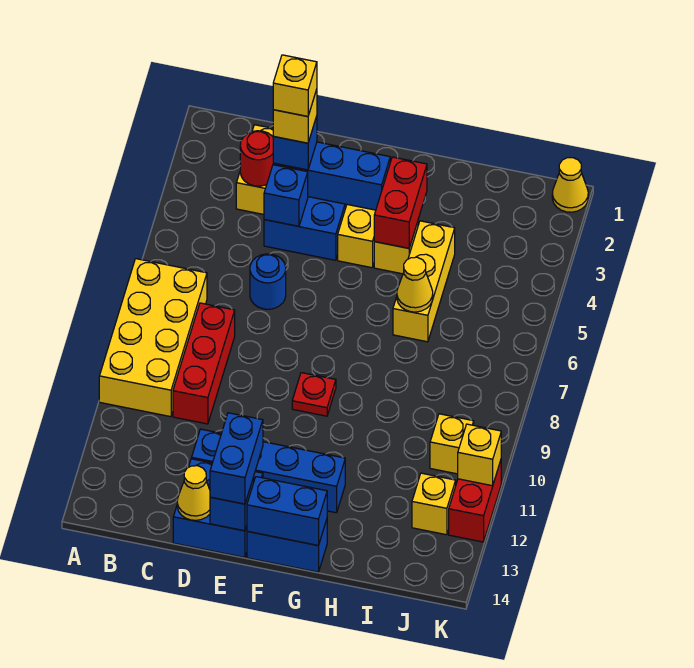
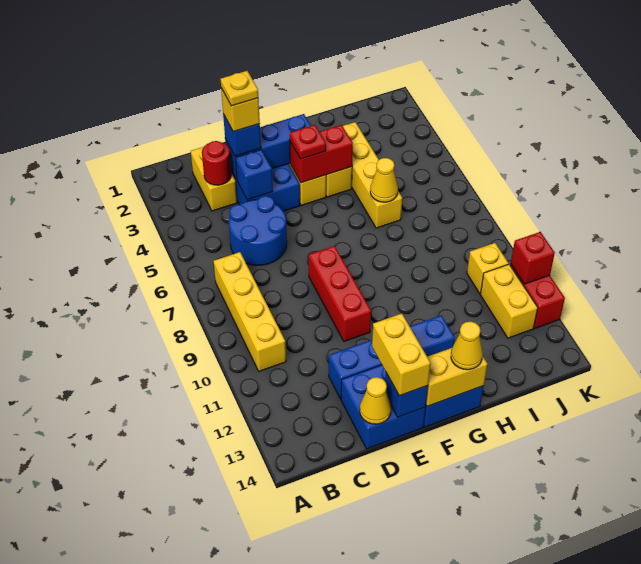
yellow brick A7:B10 level 1 -> yellow brick B7:B10 level 1
red brick C8:C10 level 1 -> red brick E8:E10 level 1
yellow brick D3 level 5 -> yellow plate D3 level 5
blue round brick D6 level 1 -> blue round brick C5:D6 level 1
blue brick E13:E14 level 3 -> yellow brick E13:E14 level 3
red plate F9 level 1 -> red plate F4 level 3
blue brick F14:G14 level 2 -> yellow brick F14:G14 level 2
red brick G3:G4 level 2 -> red brick F4:G4 level 2
yellow brick H4:H6 level 1 -> yellow brick H3:H6 level 1
yellow brick J12 level 1 -> yellow brick J11:J12 level 1
yellow cone K1 level 1 -> yellow cone G14 level 3
yellow brick K11 level 2 -> red brick K11 level 2

